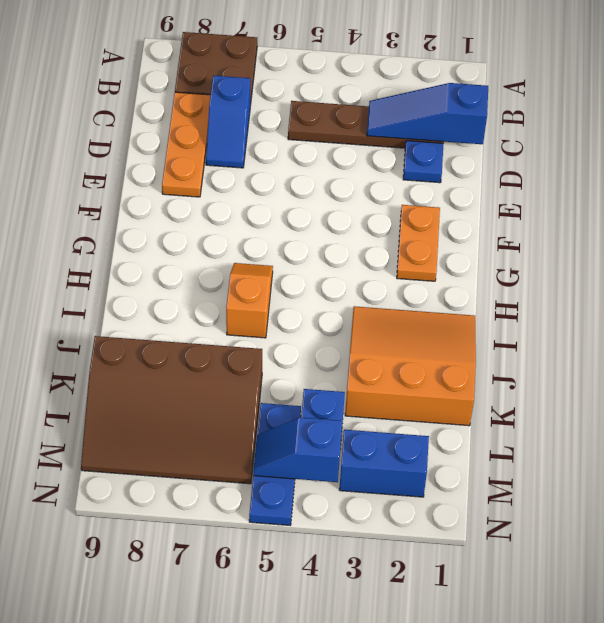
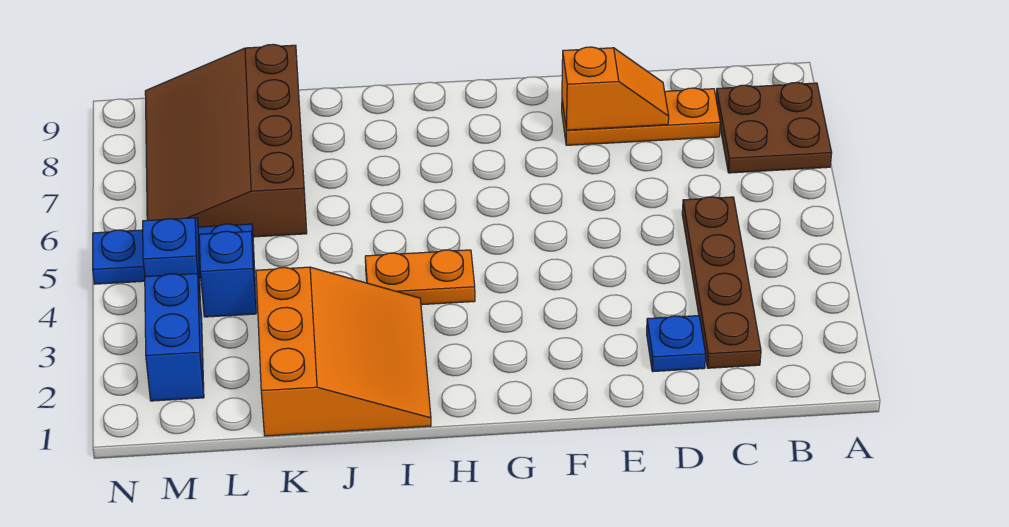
blue slope C1:C3 level 2 top 1 -> none
blue slope C7:D7 level 1 top C -> none
orange plate F2:G2 level 1 -> orange plate H4:I4 level 1
orange slope H6:I6 level 1 top I -> orange slope D8:E8 level 2 top E

